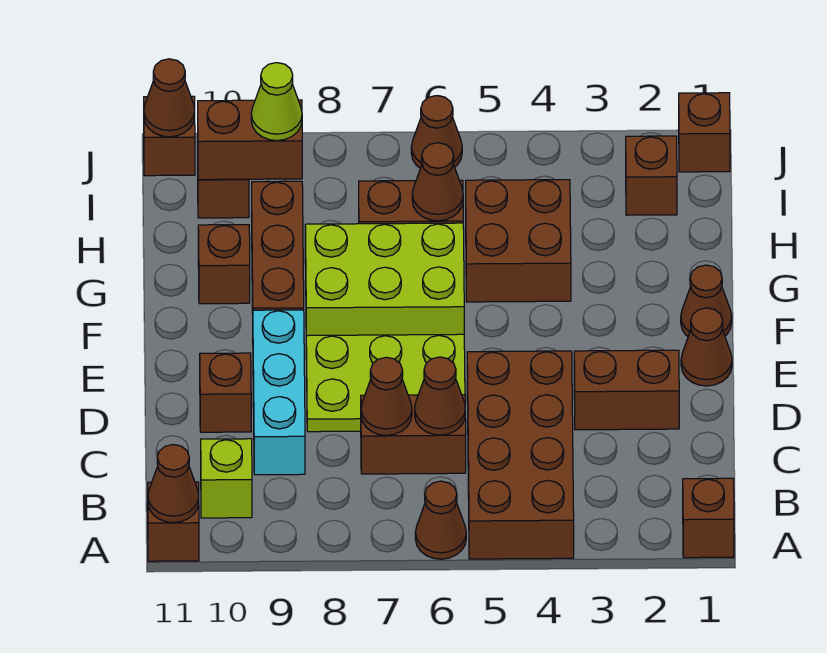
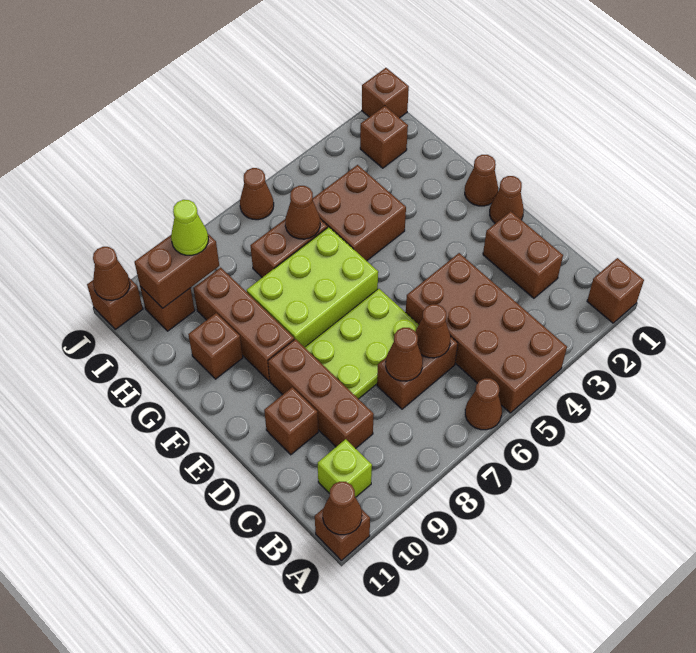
cyan brick C9:E9 level 1 -> brown brick C9:E9 level 1
brown brick D2:D3 level 1 -> brown brick C2:D2 level 1

